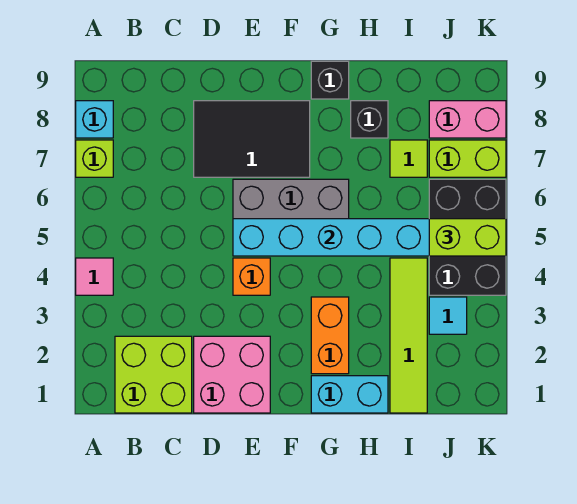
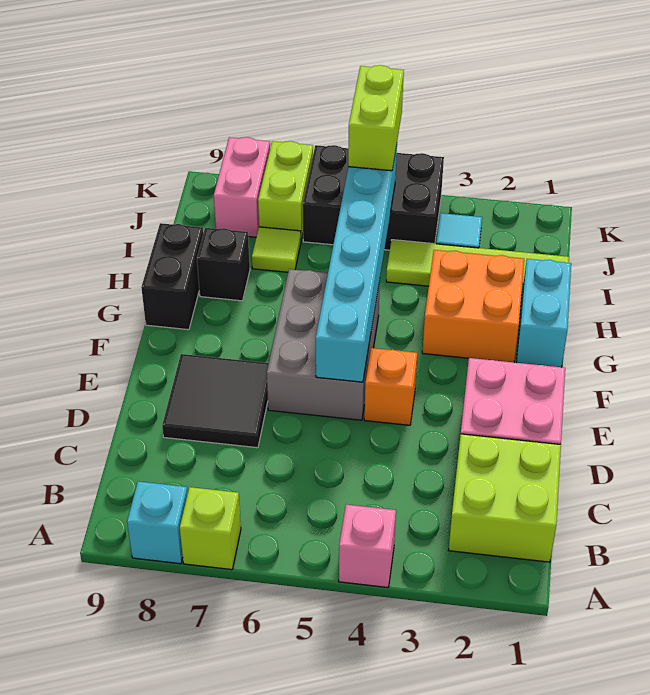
pink tile A4 level 1 -> pink brick A4 level 1
black tile D7:F8 level 1 -> black tile D7:E8 level 1
orange brick G2:G3 level 1 -> orange brick G2:H3 level 1
black brick G9 level 1 -> black brick G9:H9 level 1

